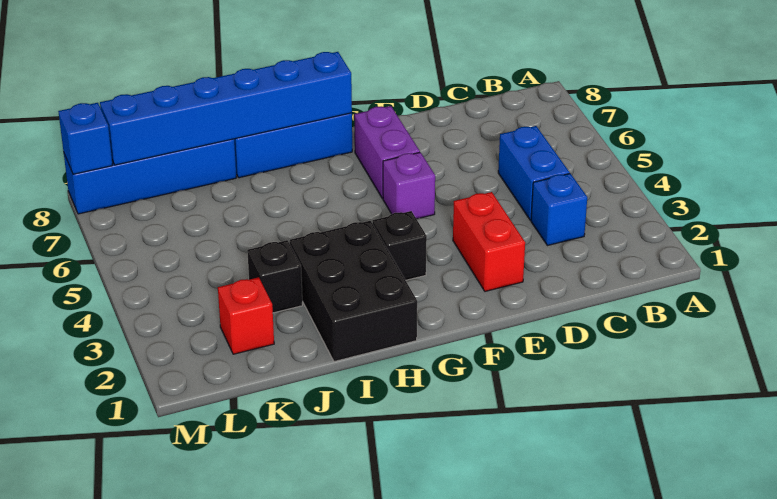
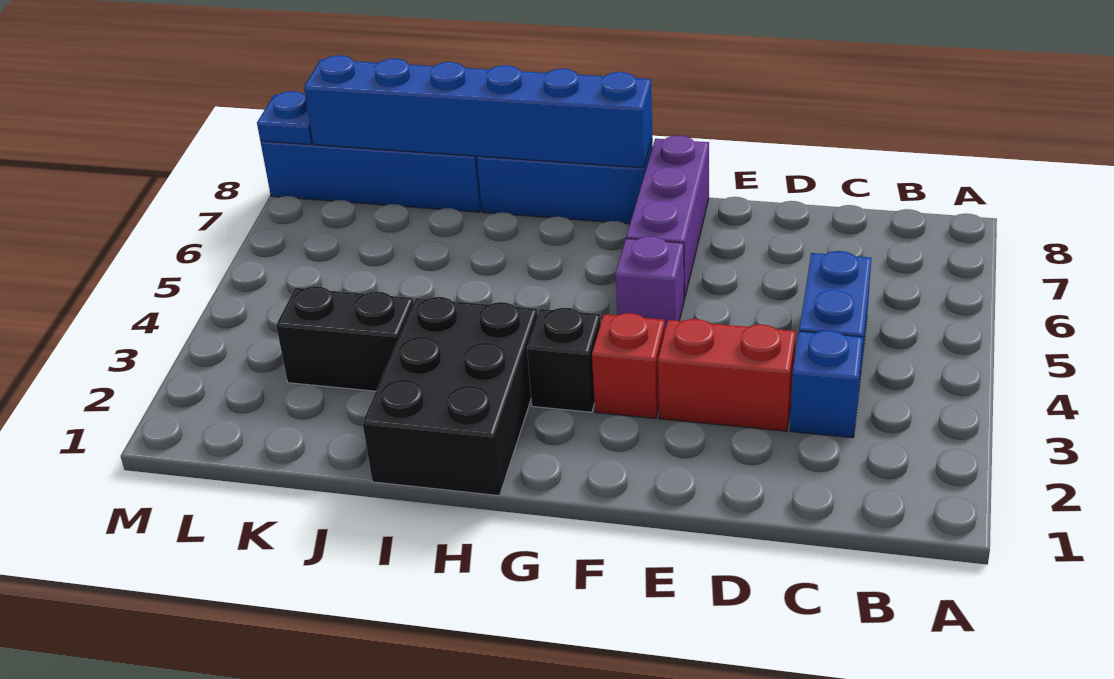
red brick E2:E3 level 1 -> red brick D3:E3 level 1
purple brick F6:F7 level 1 -> purple brick F6:F8 level 1
black brick J3 level 1 -> black brick J3:K3 level 1
red brick K2 level 1 -> red brick F3 level 1
blue brick M8 level 2 -> blue plate M8 level 2

